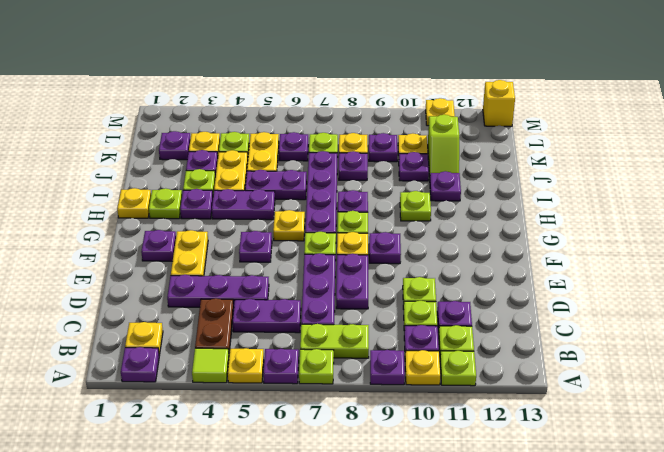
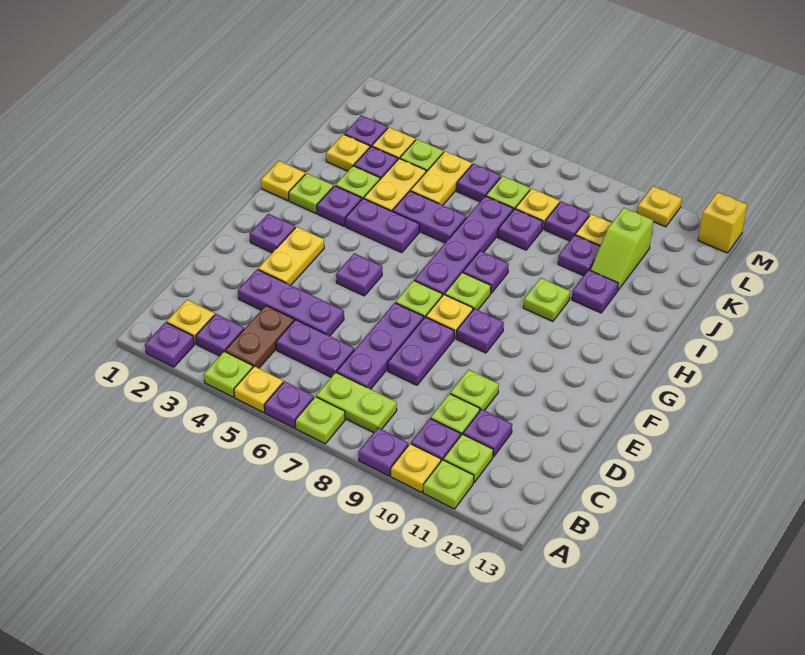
lime tile A4 level 1 -> lime plate A4 level 1
none -> purple plate B3 level 1
yellow plate G6 level 1 -> yellow plate J2 level 1

